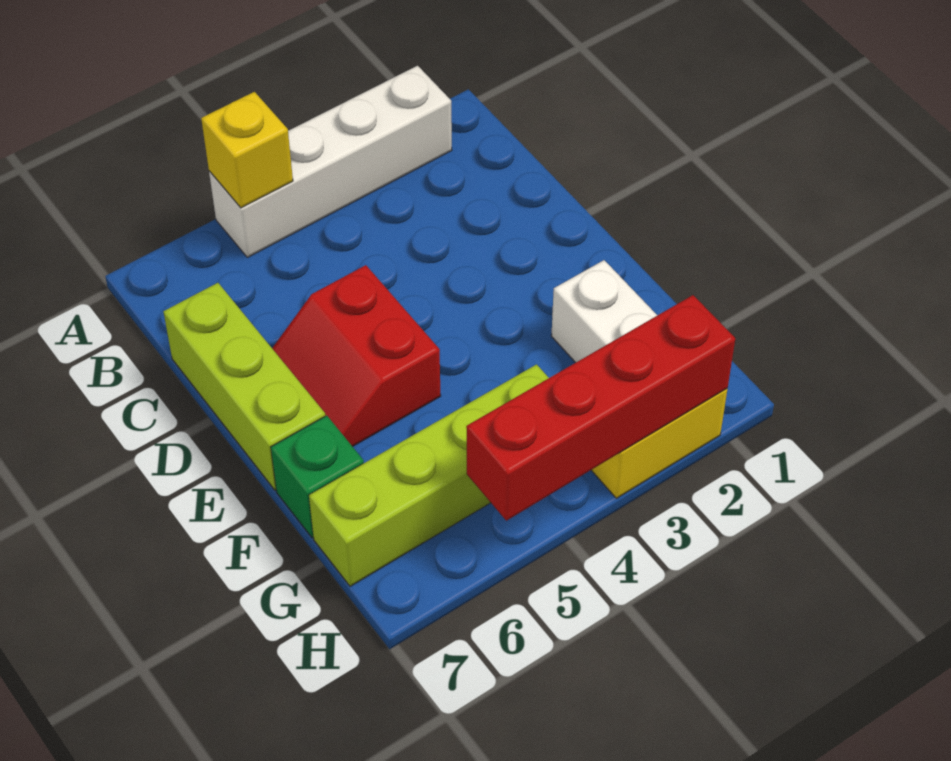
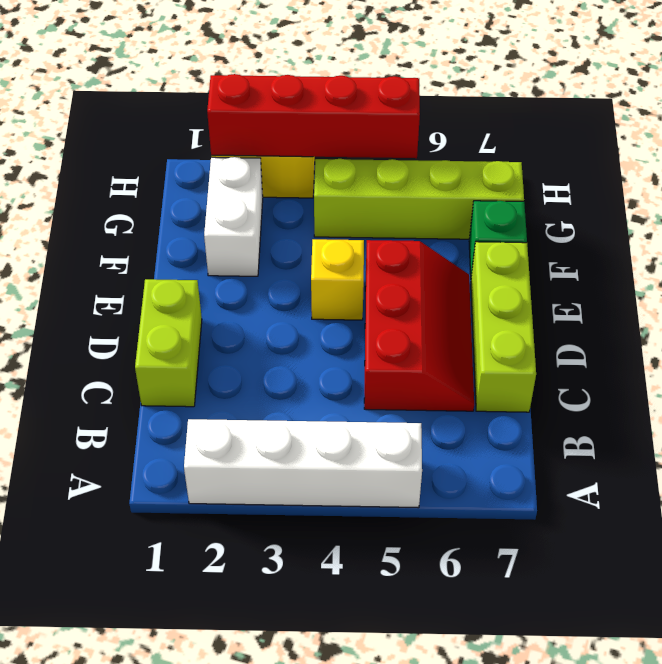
yellow brick A5 level 2 -> yellow brick E4 level 1
none -> lime brick C1:D1 level 1
red slope D5:E6 level 1 top 5 -> red slope C5:E6 level 1 top 5

